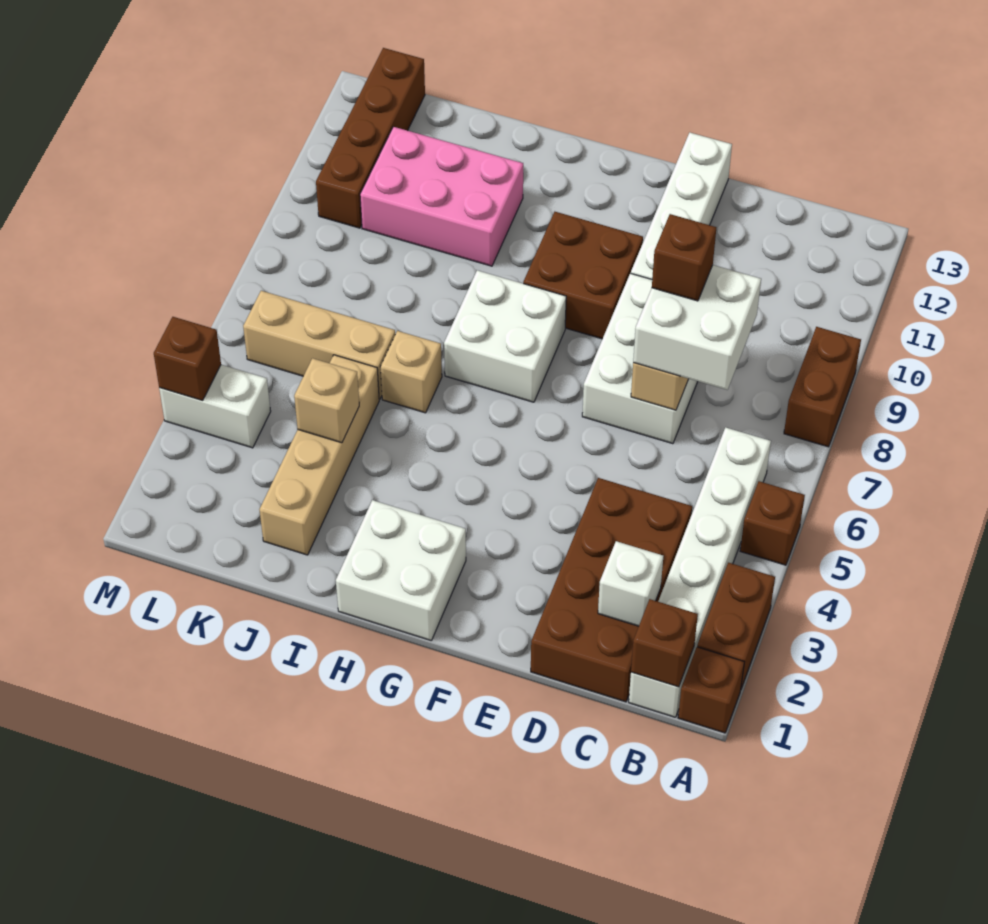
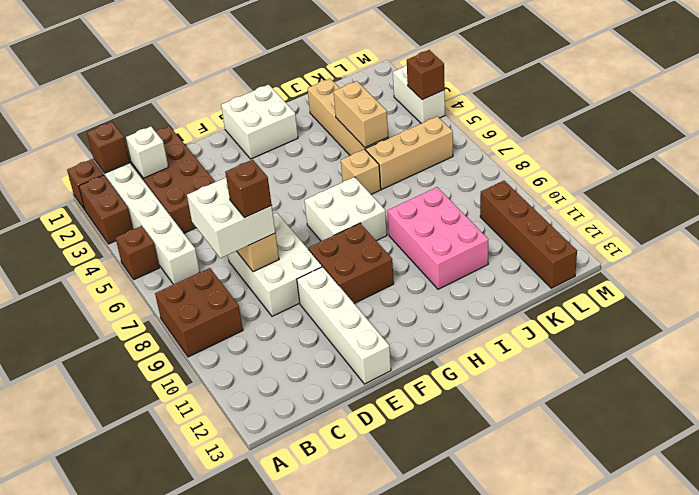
brown brick A8:A9 level 1 -> brown brick A8:B9 level 1
pink brick I10:K11 level 1 -> pink brick I9:J11 level 1
tan brick J4 level 2 -> tan brick J4:J5 level 2
white brick L4:M4 level 1 -> white brick M3:M4 level 1

